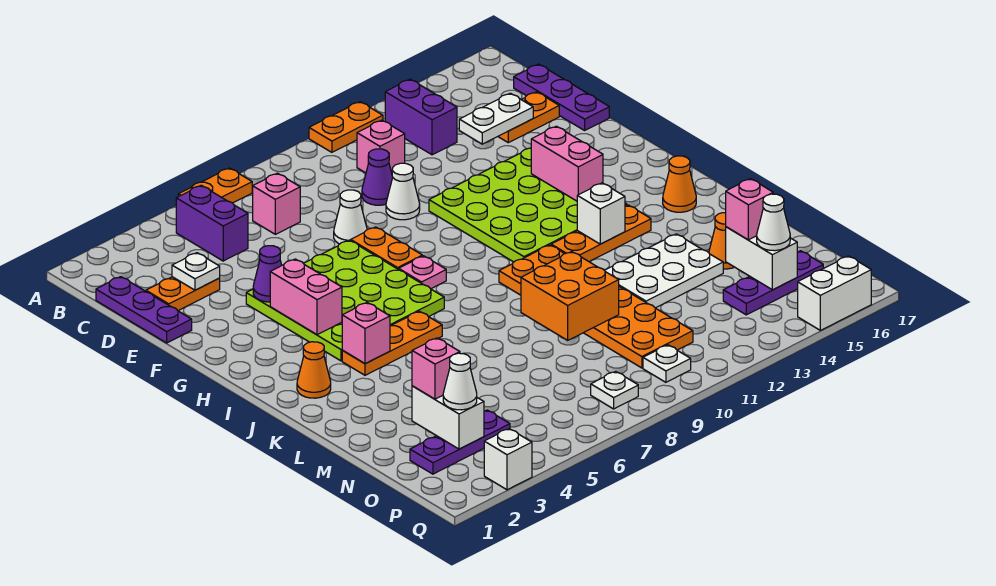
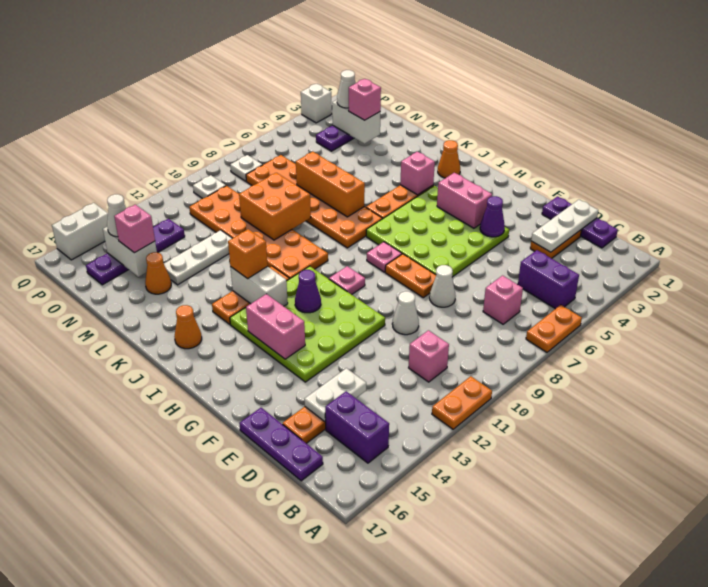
purple brick B13:C13 level 1 -> purple brick B15:C15 level 1
white plate D3 level 2 -> white plate D1:D3 level 2
purple cone D10 level 1 -> purple cone H12 level 2
none -> pink plate H10 level 1
none -> orange plate J7:O8 level 1
white brick J13 level 2 -> white brick I13:J13 level 2
none -> orange brick J13 level 3
none -> orange brick K7:M7 level 2
white plate L12:M14 level 1 -> white plate M12:M14 level 1
purple plate O14:O16 level 1 -> purple plate O13:O16 level 1

